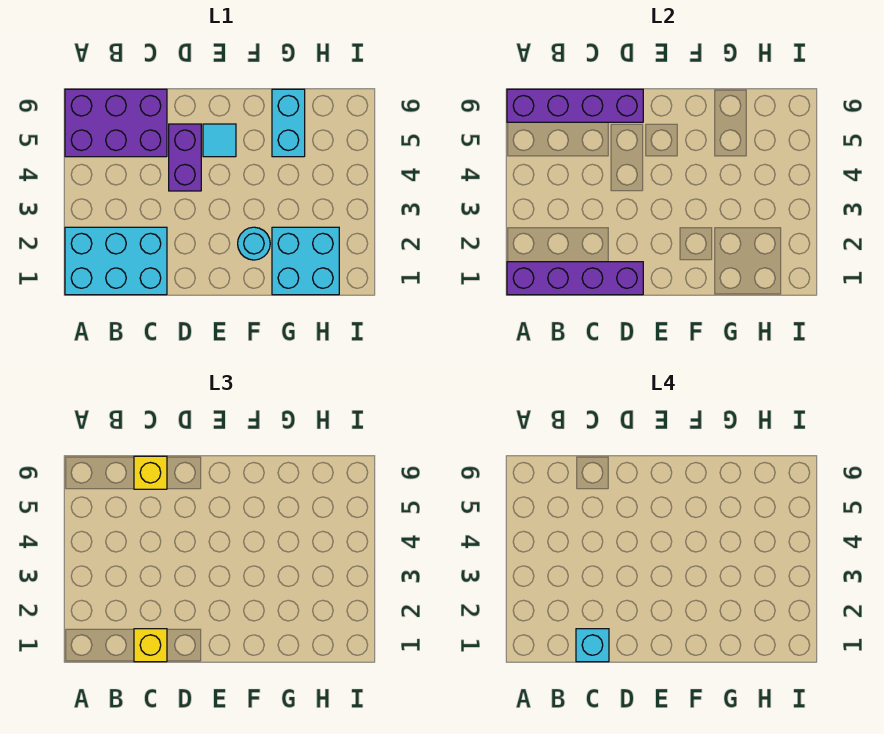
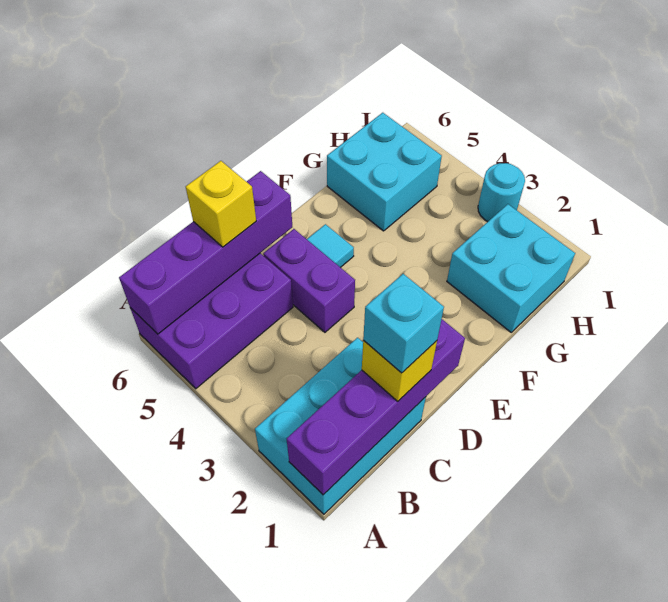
cyan round brick F2 level 1 -> cyan round brick I3 level 1
cyan brick G5:G6 level 1 -> cyan brick G5:H6 level 1

